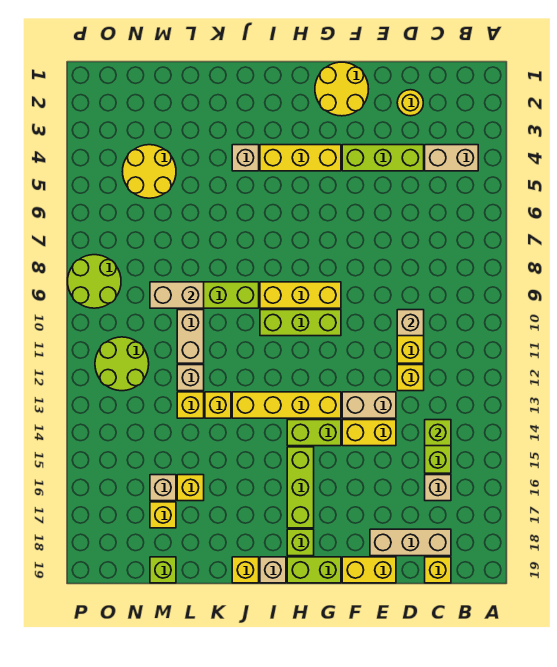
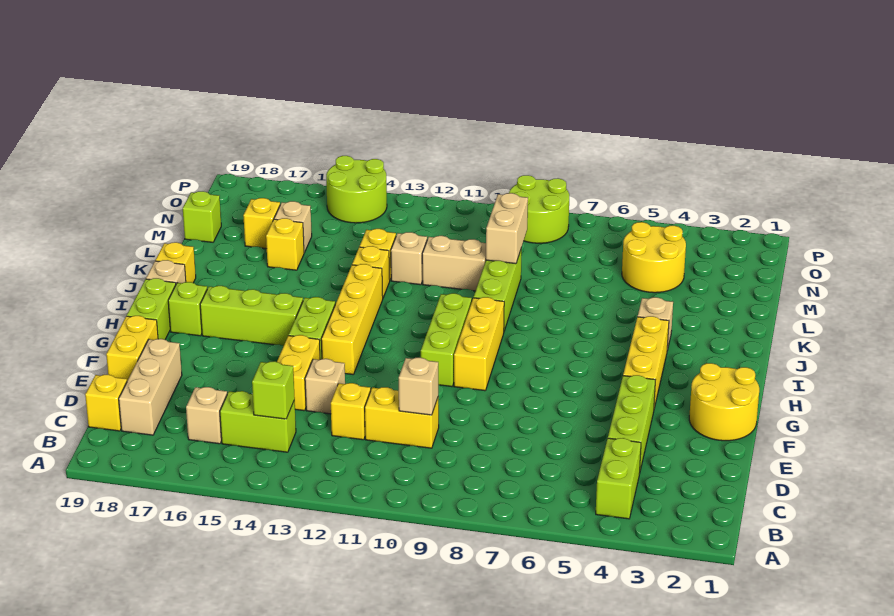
tan brick B4:C4 level 1 -> lime brick B4:C4 level 1
yellow round brick D2 level 1 -> none
tan brick E13:F13 level 1 -> tan brick E13 level 1
lime round brick N11:O12 level 1 -> lime round brick O14:P15 level 1

